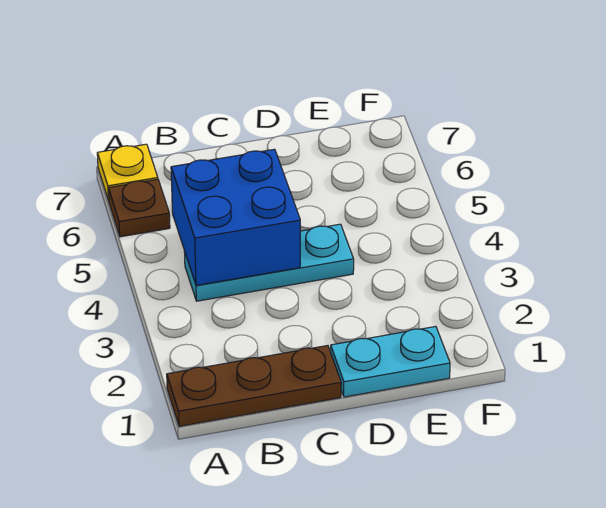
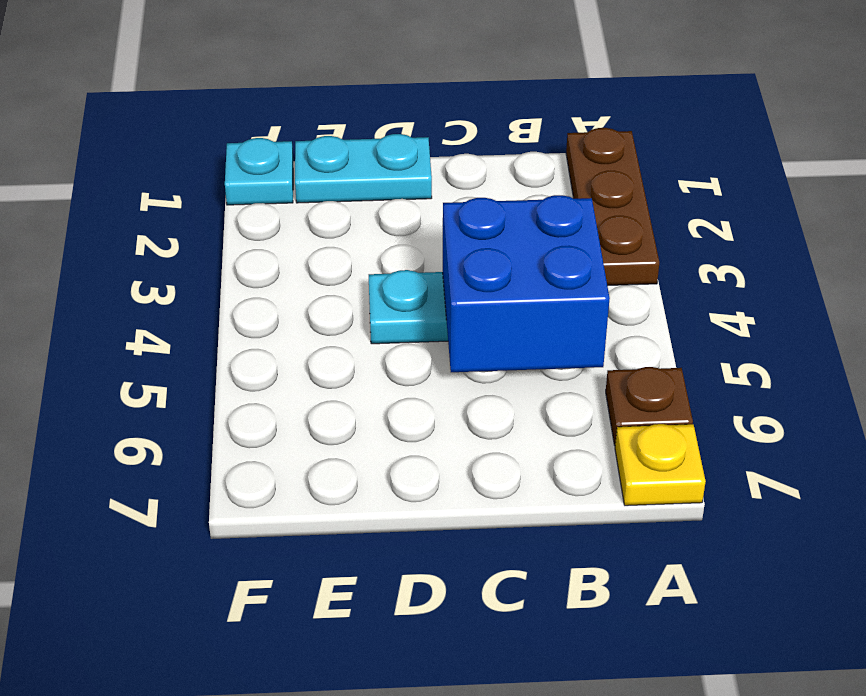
brown plate A1:C1 level 1 -> brown plate A1:A3 level 1
none -> cyan plate F1 level 1

